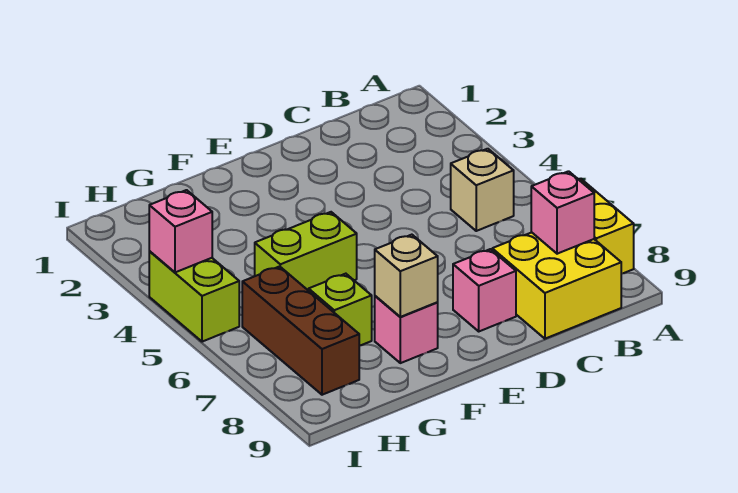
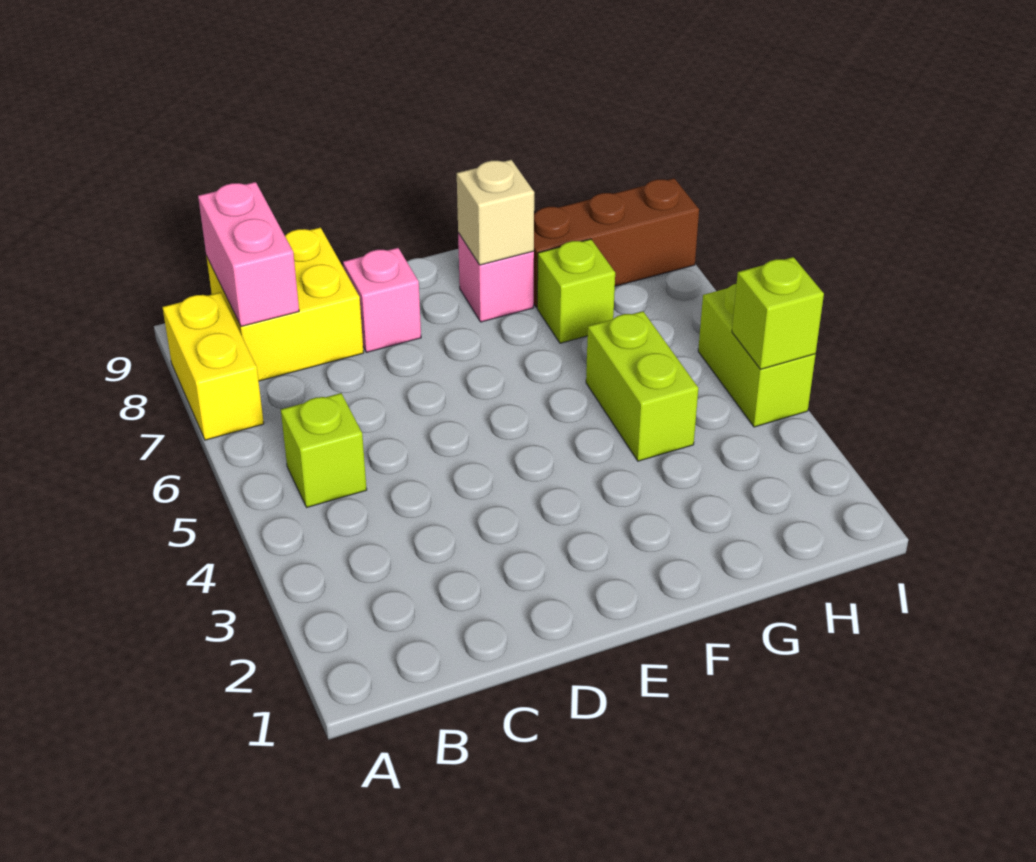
tan brick B5 level 1 -> lime brick B5 level 1
pink brick B8 level 2 -> pink brick B8:B9 level 2
lime brick F5:G5 level 1 -> lime brick G4:G5 level 1
brown brick H6:H8 level 1 -> brown brick G8:I8 level 1
pink brick I4 level 2 -> lime brick I4 level 2

